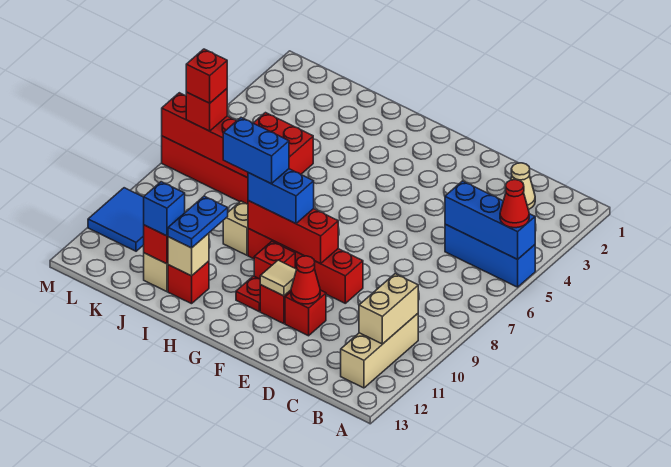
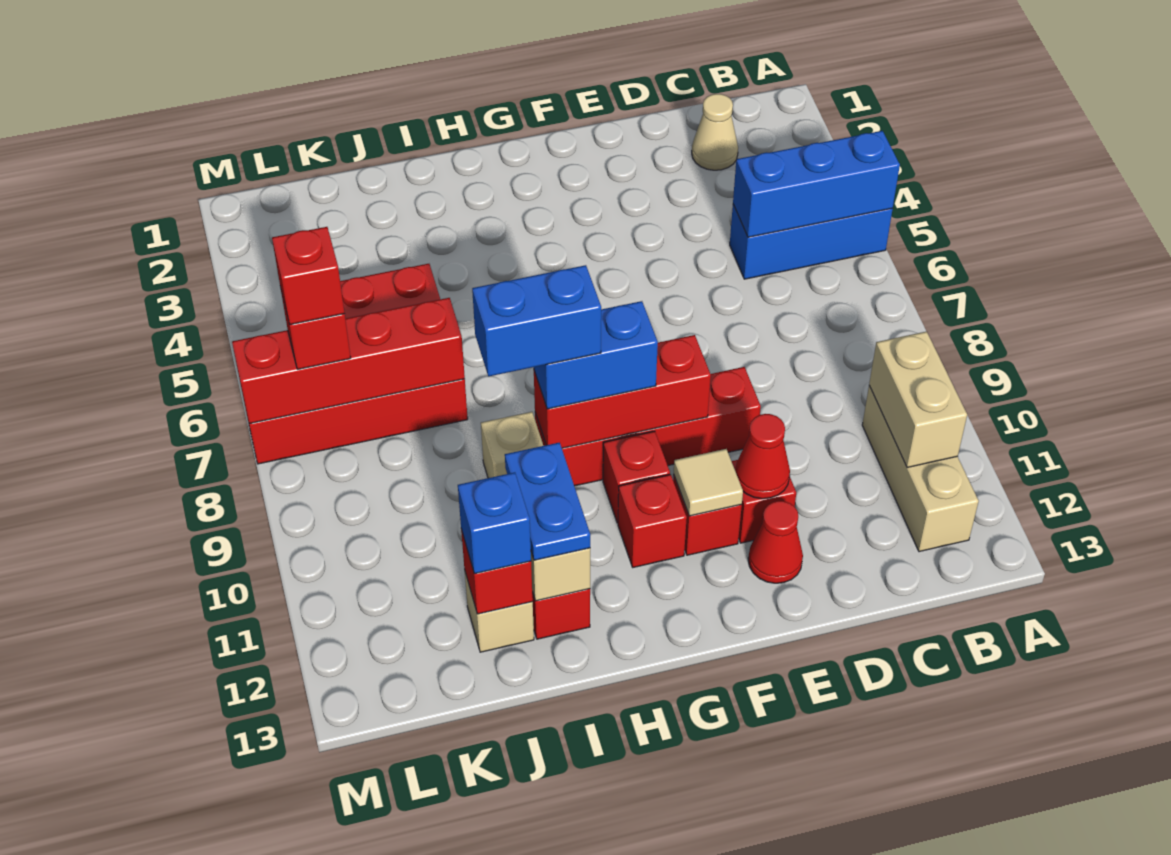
red cone A5 level 3 -> red cone E12 level 1
red plate G11 level 1 -> red brick G11 level 1
blue tile L10:M11 level 1 -> none

